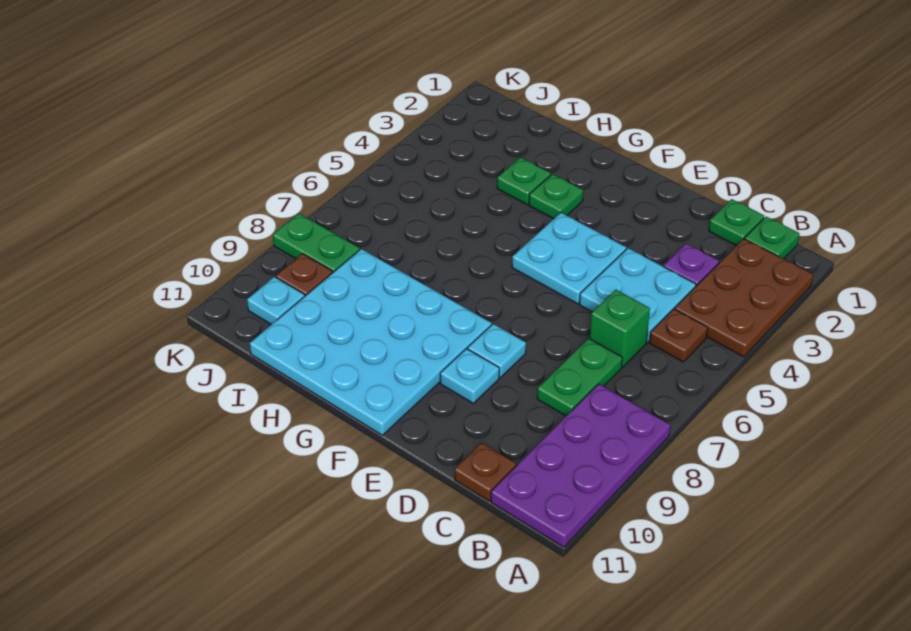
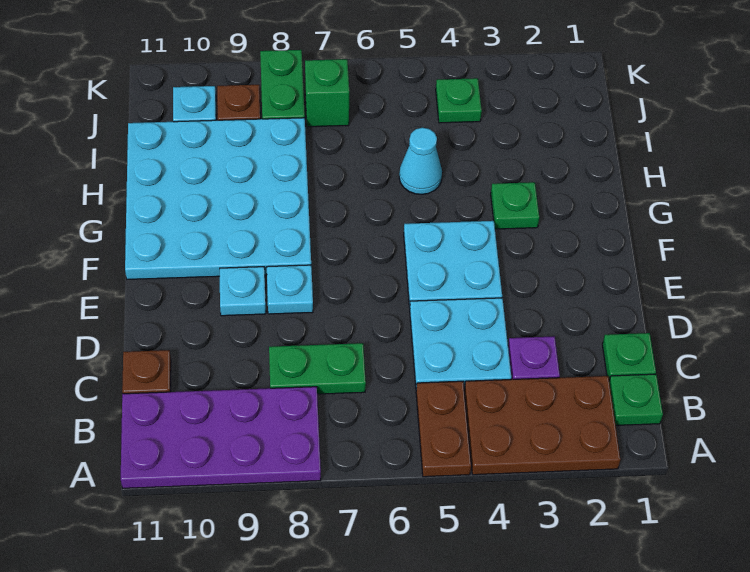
brown plate B5 level 1 -> brown plate A5:B5 level 1
green brick C6 level 1 -> green brick J7 level 1
green plate H3 level 1 -> green plate J4 level 1
none -> cyan cone H5 level 1

